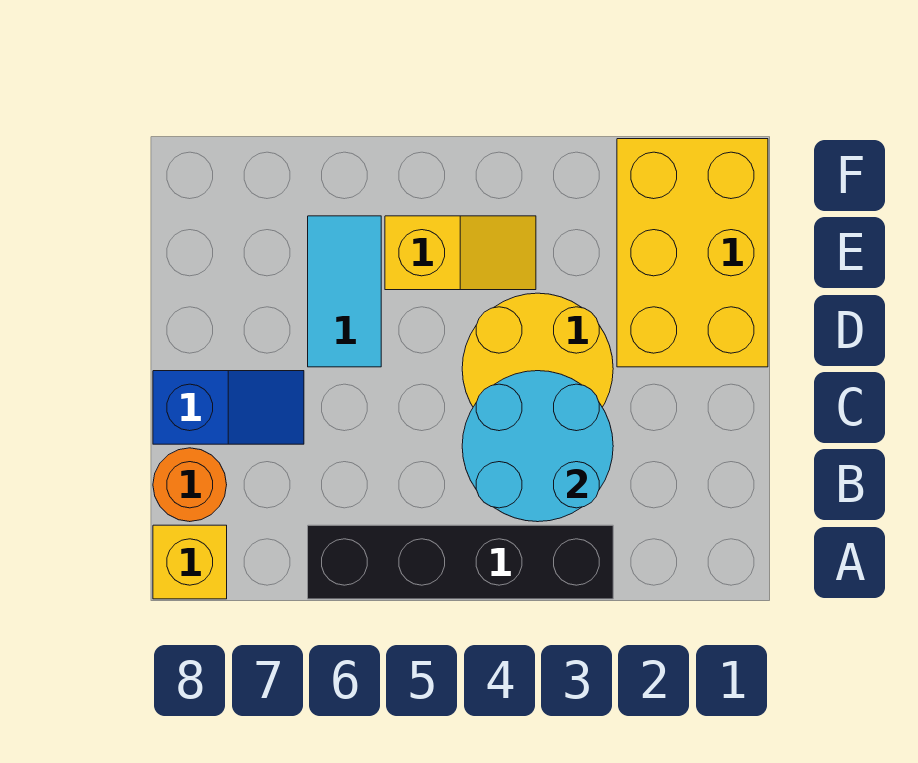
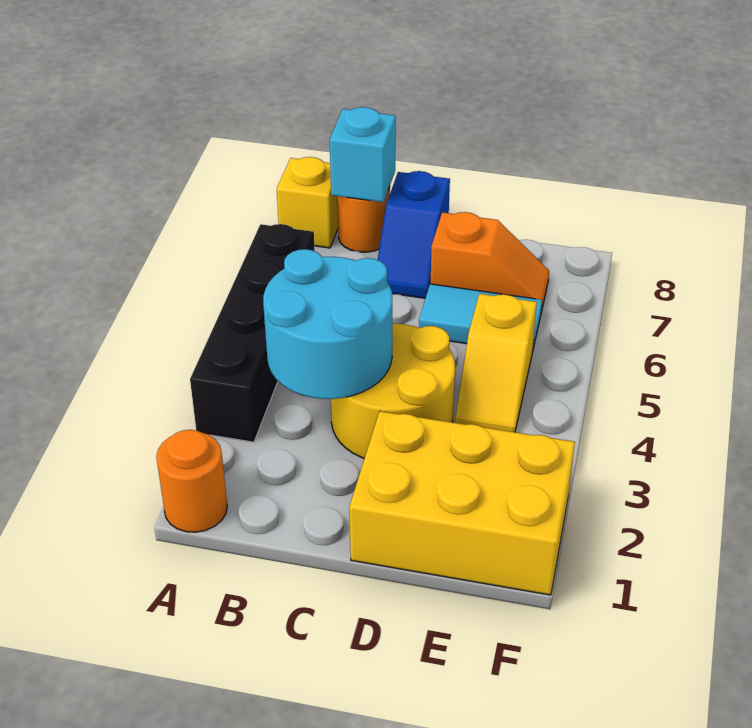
none -> orange round brick A1 level 1
none -> cyan brick B8 level 2
none -> orange slope D7:E7 level 1 top D

